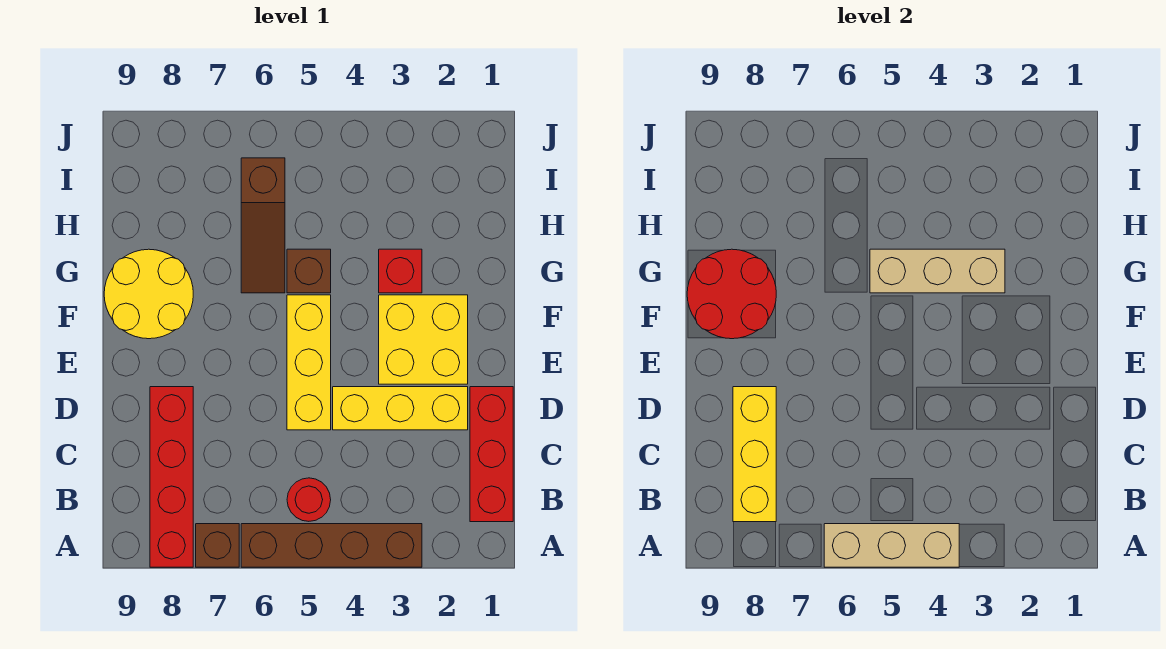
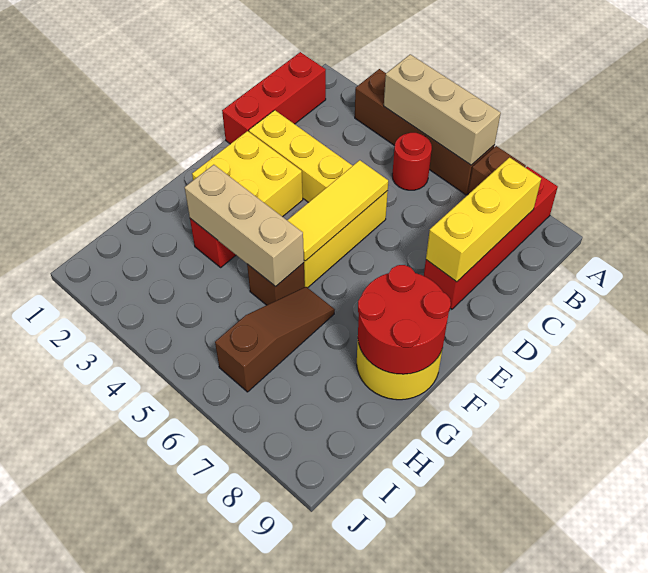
none -> yellow tile D5:F5 level 2

